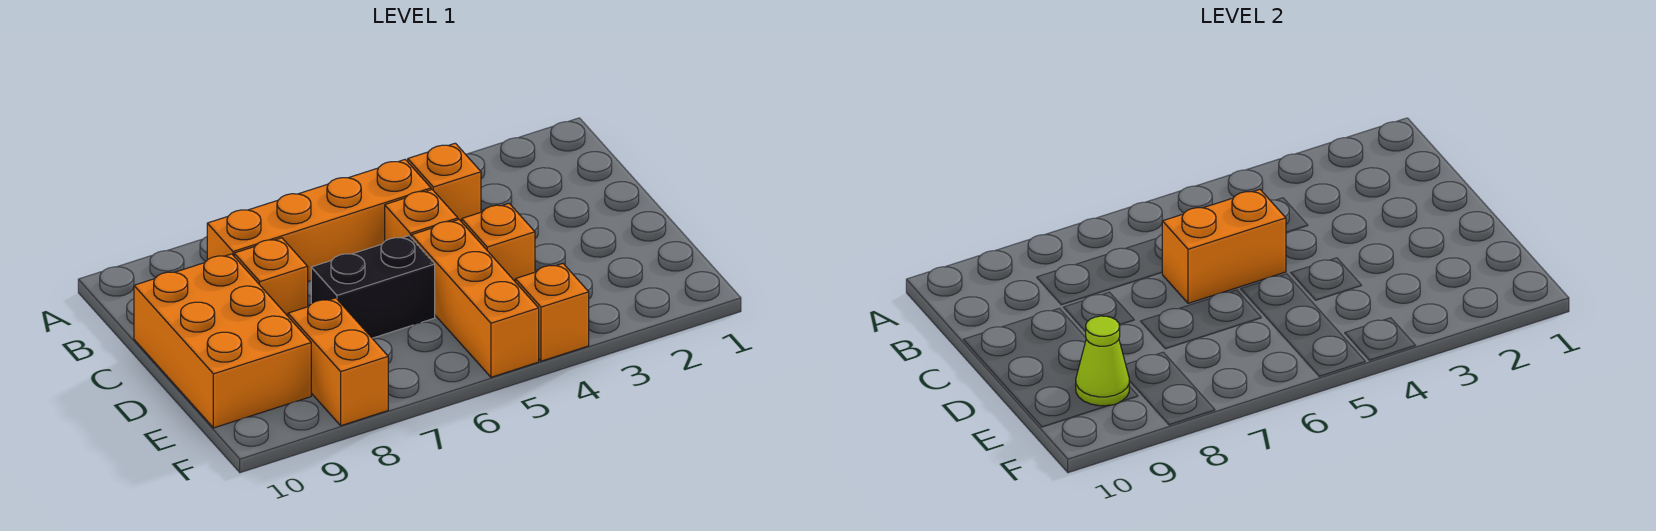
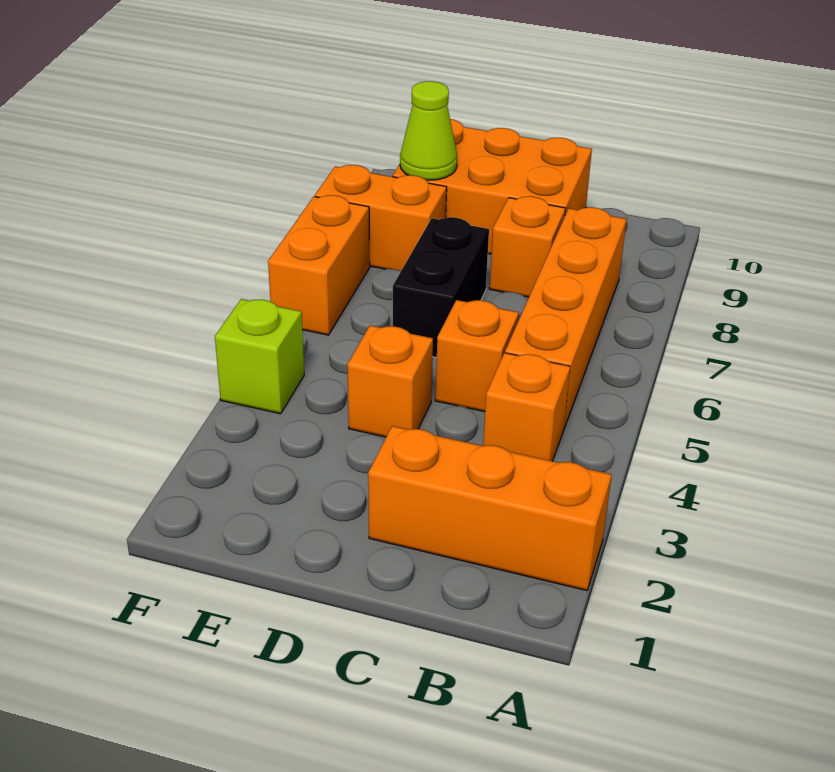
orange brick C5:C6 level 2 -> orange brick F6:F7 level 1
orange brick D5:F5 level 1 -> orange brick A2:C2 level 1
orange brick F4 level 1 -> lime brick F4 level 1

